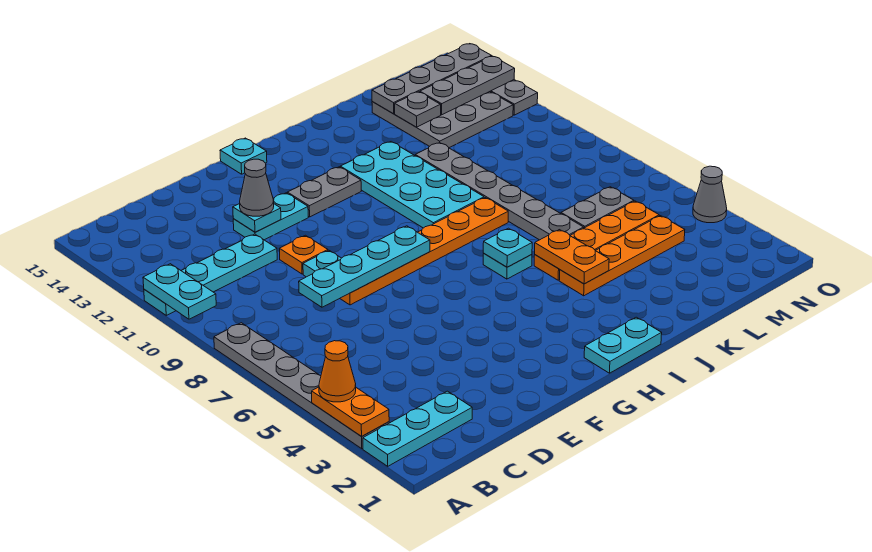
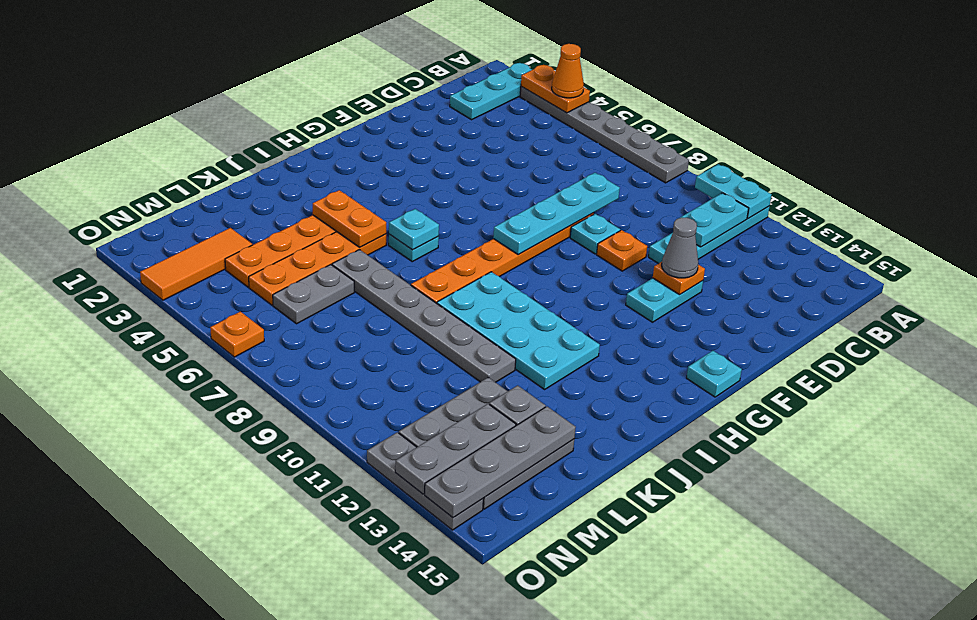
cyan plate E12 level 2 -> orange plate E12 level 2
grey plate G12:H12 level 1 -> none
cyan plate H1:I1 level 1 -> cyan plate B11:C11 level 2
none -> orange tile M3:O3 level 1
grey cone O4 level 1 -> none
none -> orange plate O6 level 1

